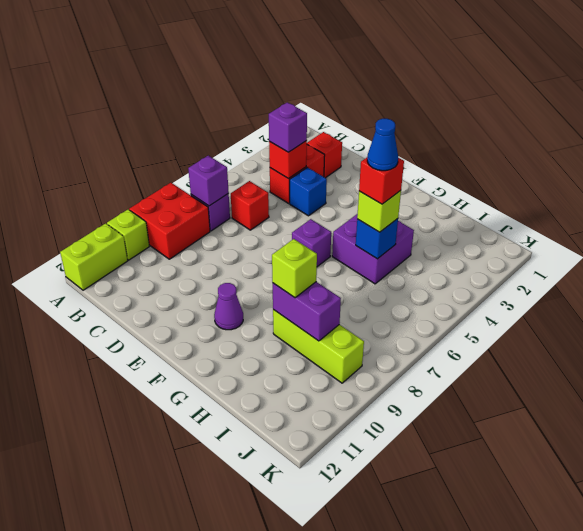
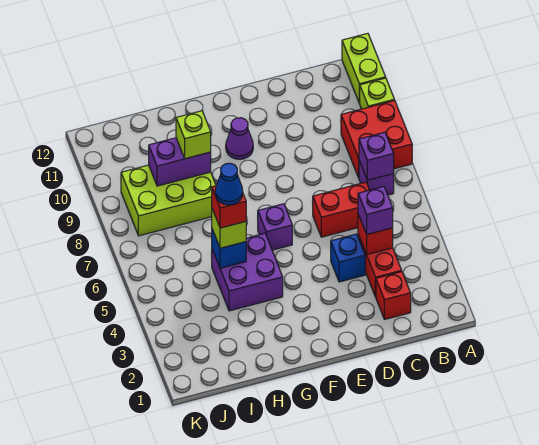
red brick C6 level 1 -> red brick C6:D6 level 1
lime brick H9:J9 level 1 -> lime brick H8:J9 level 1

